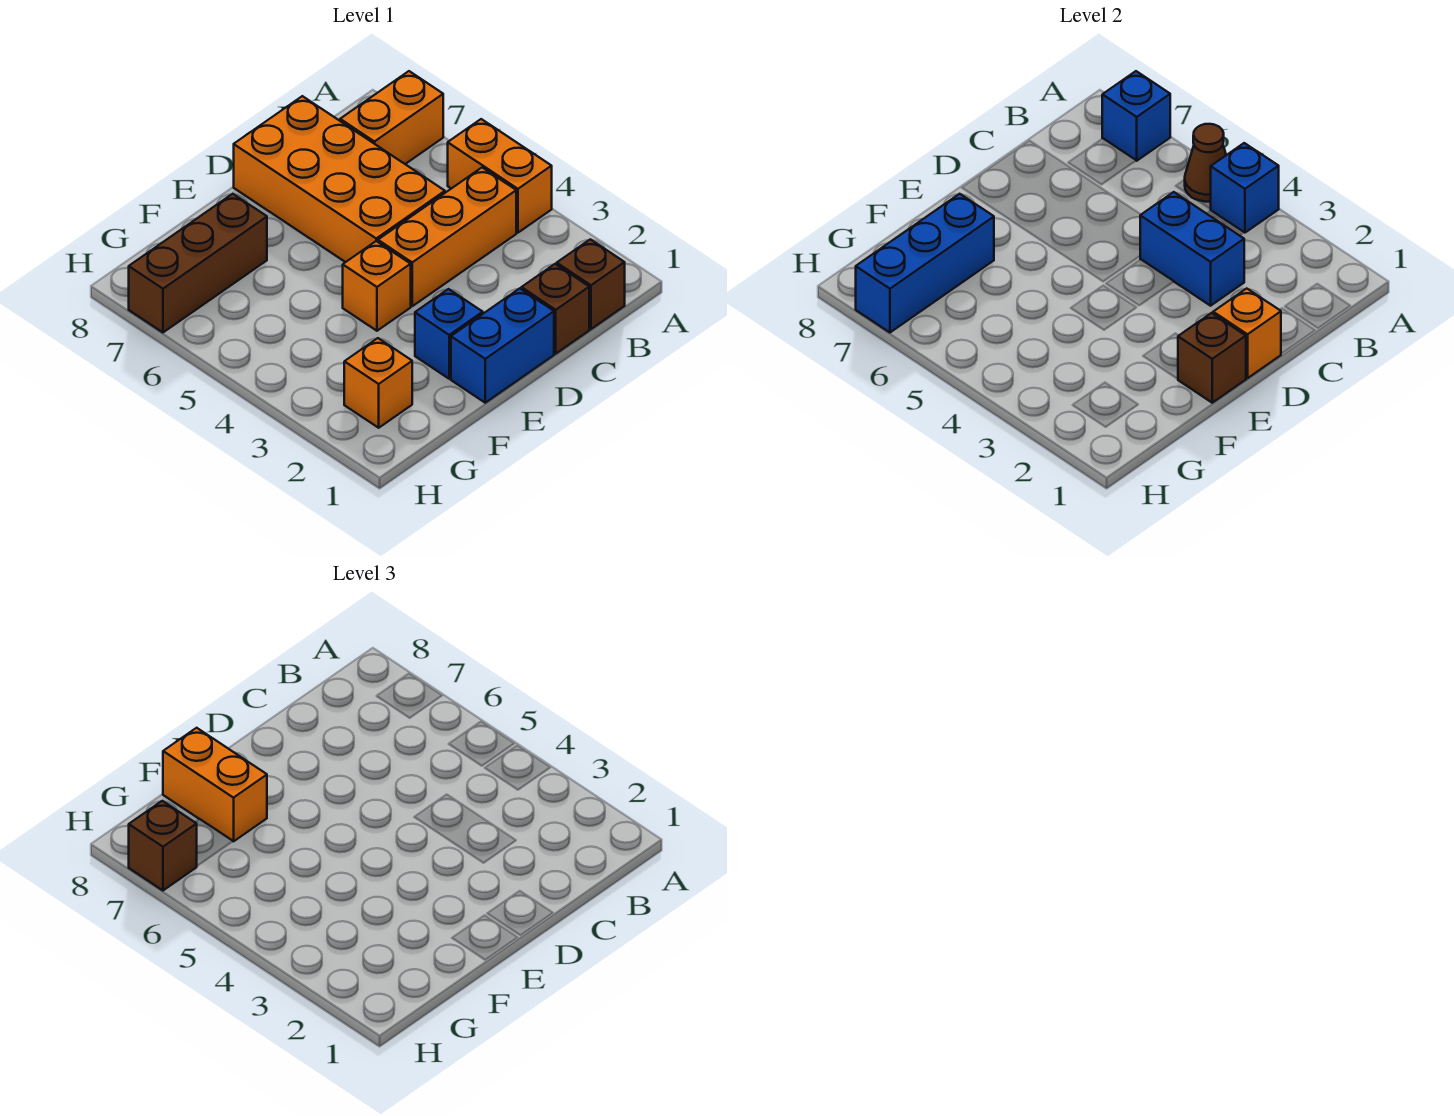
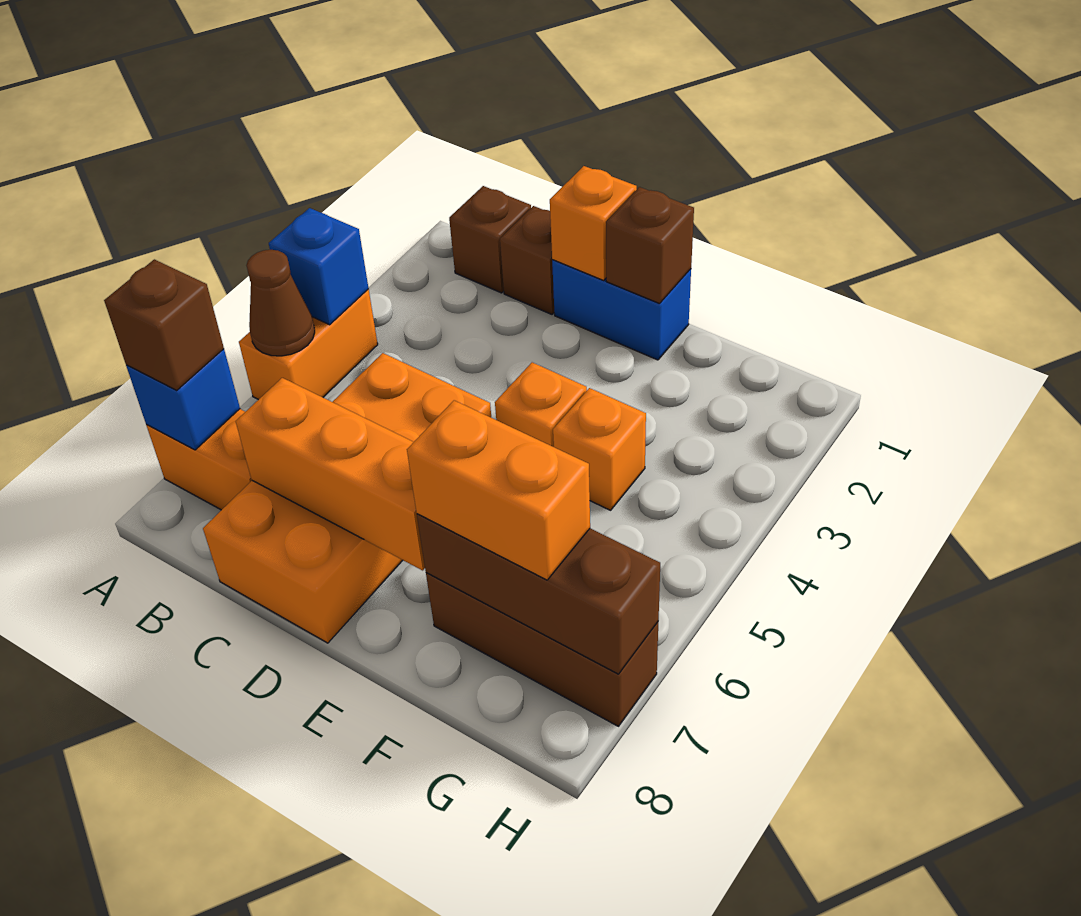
orange brick B4:D4 level 1 -> orange brick C7:E7 level 2
blue brick C3:C4 level 2 -> none
blue brick E2 level 1 -> none
blue brick F7:H7 level 2 -> brown brick F7:H7 level 2
orange brick F7:F8 level 3 -> orange brick F7:G7 level 3
orange brick G2 level 1 -> orange brick F4 level 1
brown brick H7 level 3 -> brown brick A7 level 3

